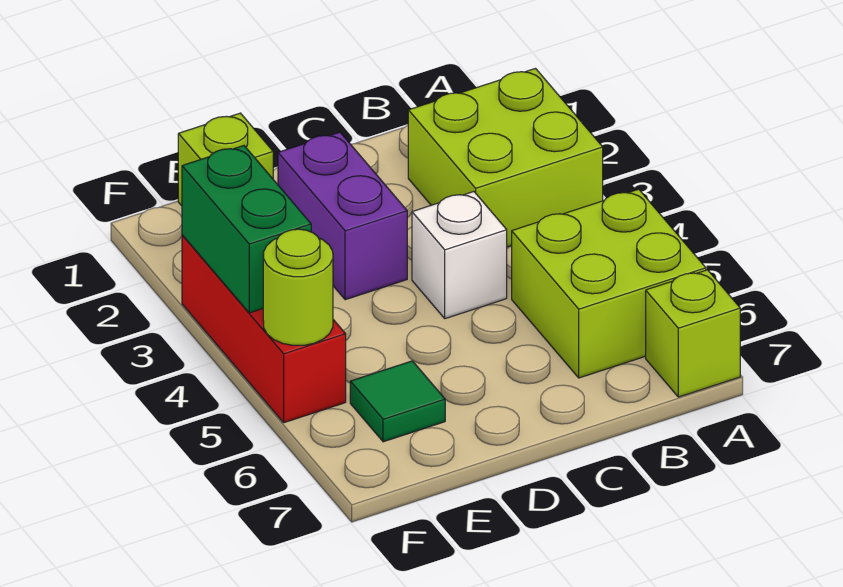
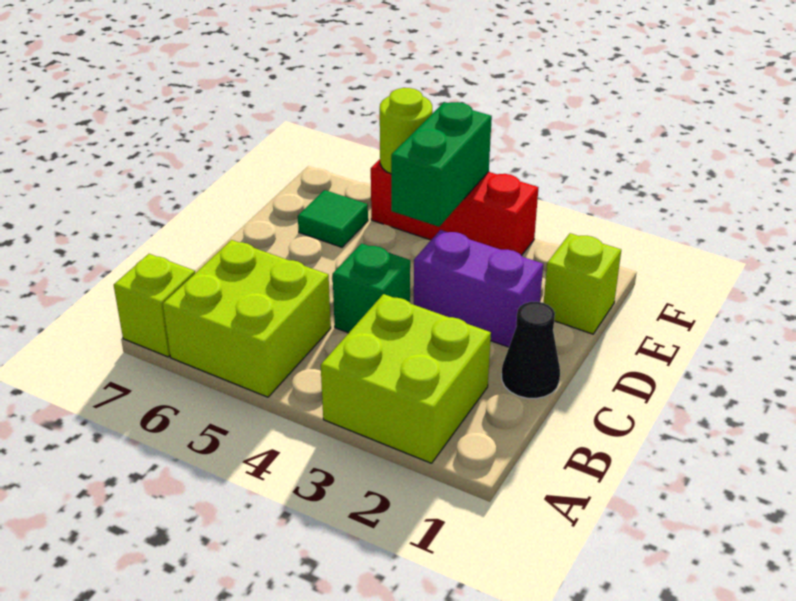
none -> black cone C1 level 1
white brick C4 level 1 -> green brick C4 level 1
green brick F3:F4 level 2 -> green brick E4:F4 level 2

